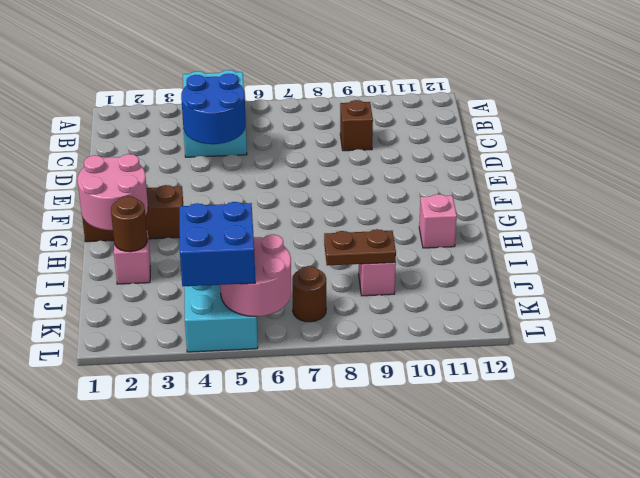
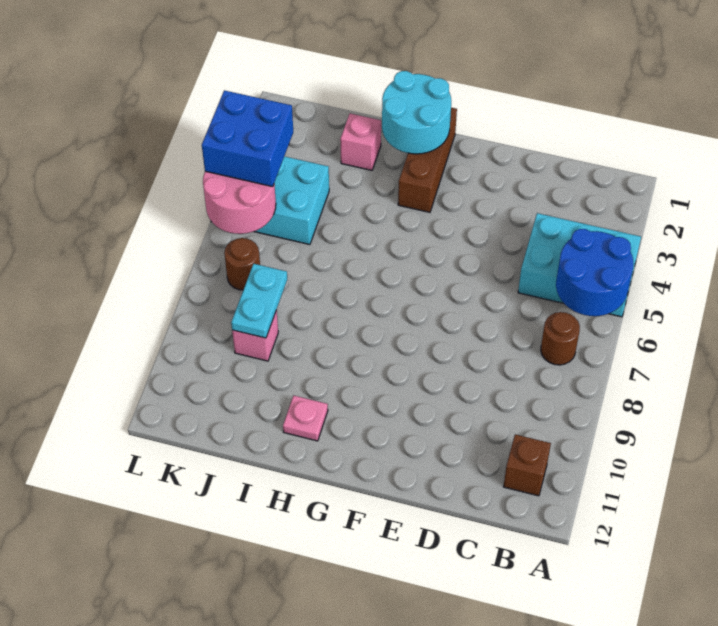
blue round brick C4:D5 level 2 -> blue round brick A5:B6 level 2
brown brick C9 level 1 -> brown brick B11 level 1
pink round brick G1:H2 level 2 -> cyan round brick G1:H2 level 2
pink brick H11 level 1 -> pink plate H11 level 1
brown round brick I2 level 2 -> brown round brick B7 level 1
brown plate J8:J9 level 2 -> cyan plate J8:J9 level 2

